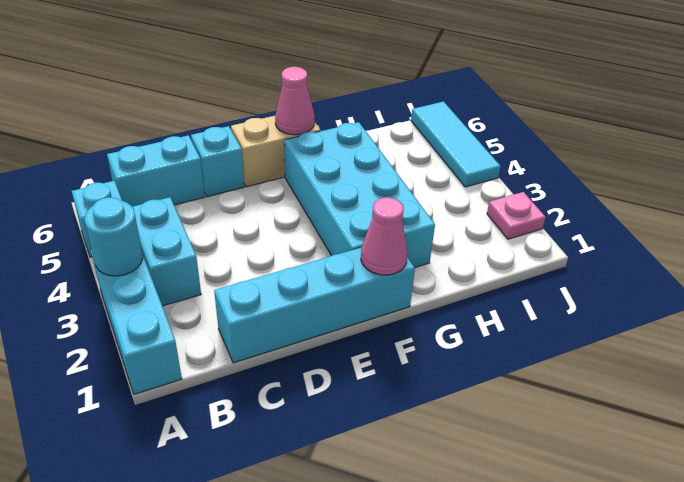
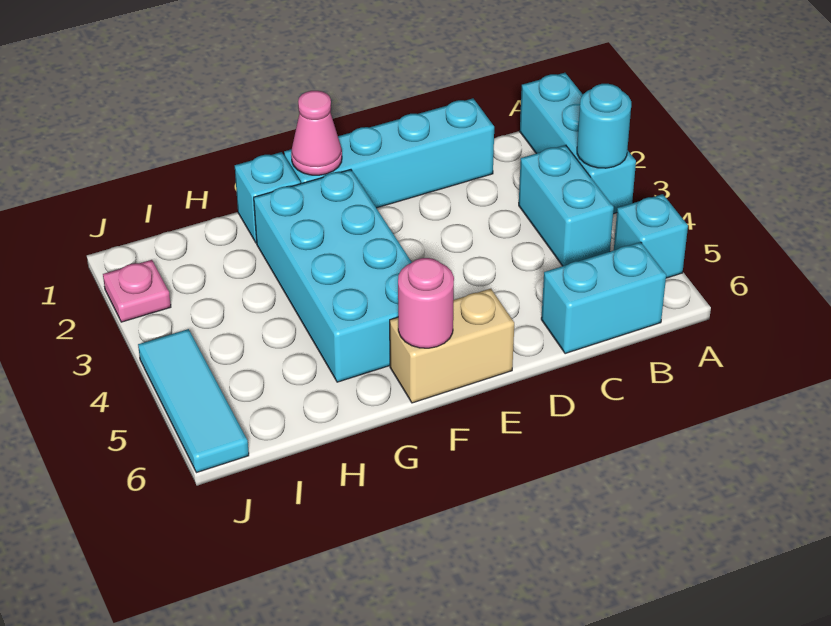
cyan brick D6 level 1 -> cyan brick G1 level 1
pink cone F6 level 2 -> pink round brick F6 level 2

